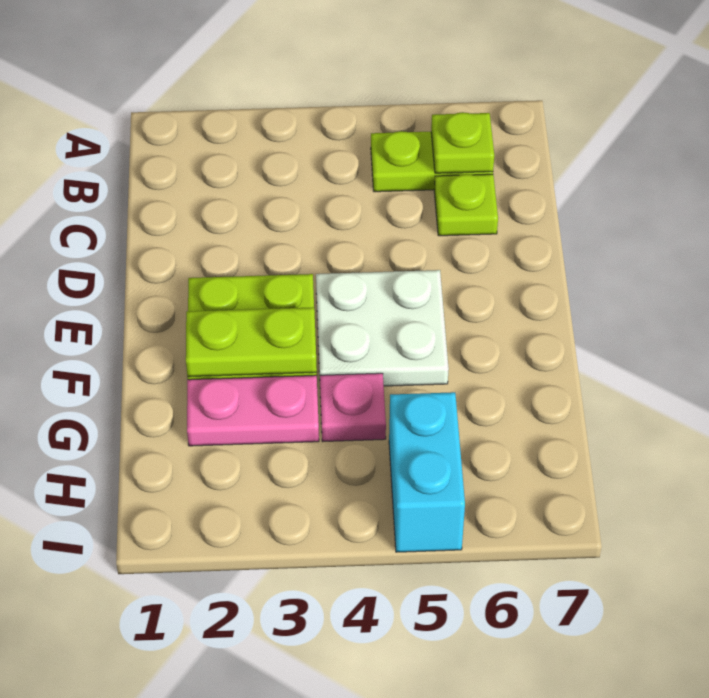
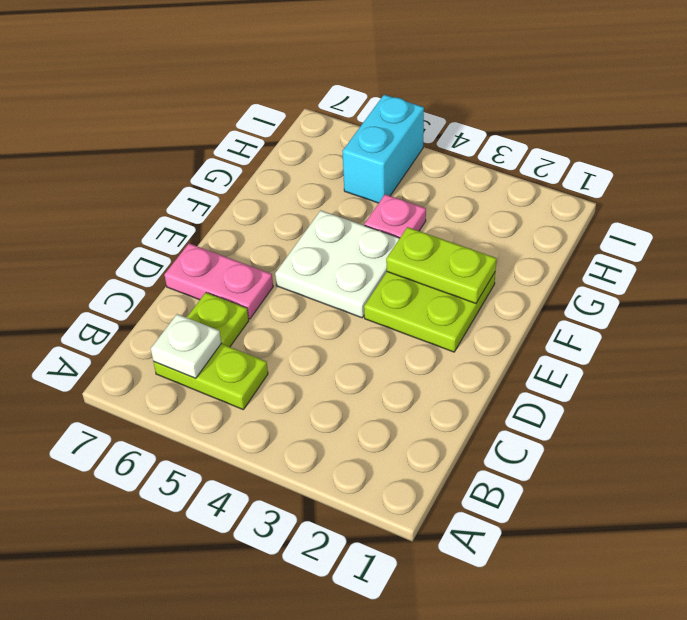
lime plate B6 level 2 -> white plate B6 level 2
pink plate G2:G3 level 1 -> pink plate D6:D7 level 1

